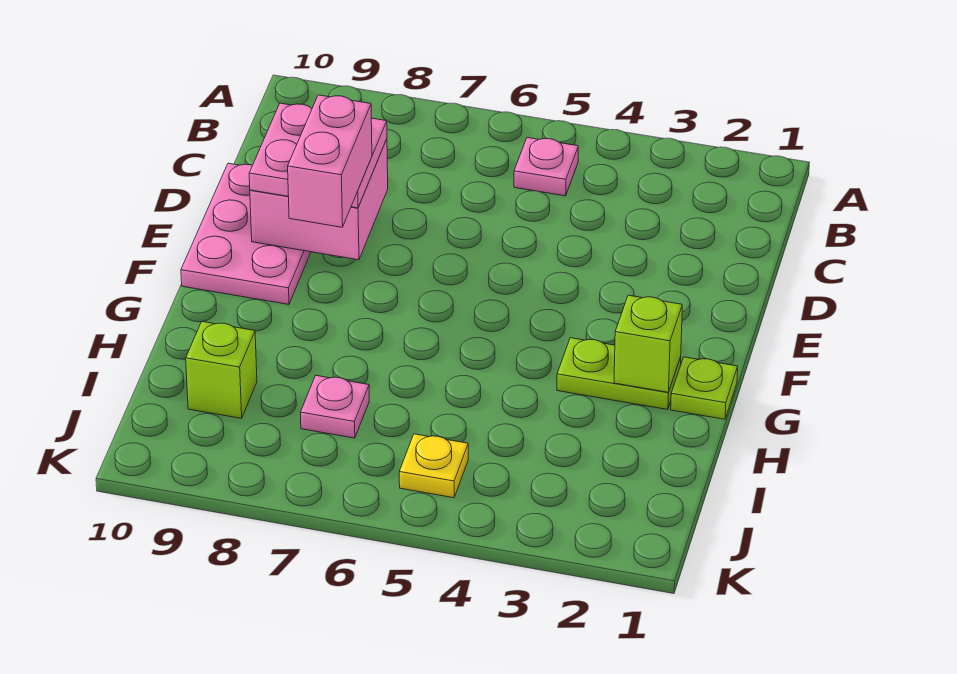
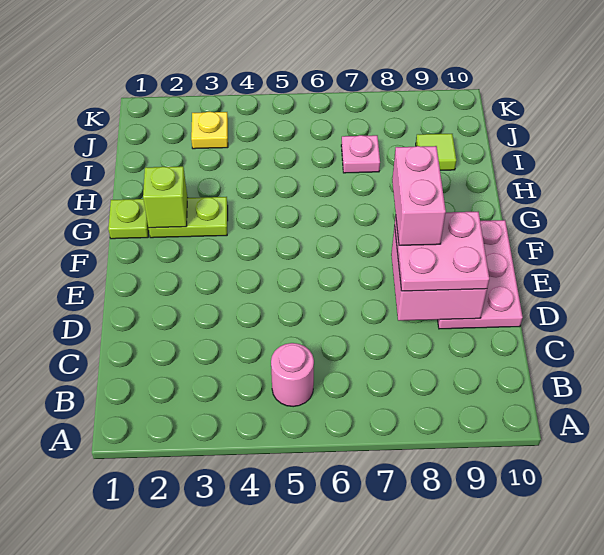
pink plate B5 level 1 -> pink round brick B5 level 1
lime brick I9 level 1 -> lime tile I9 level 1
yellow plate J5 level 1 -> yellow plate J3 level 1

